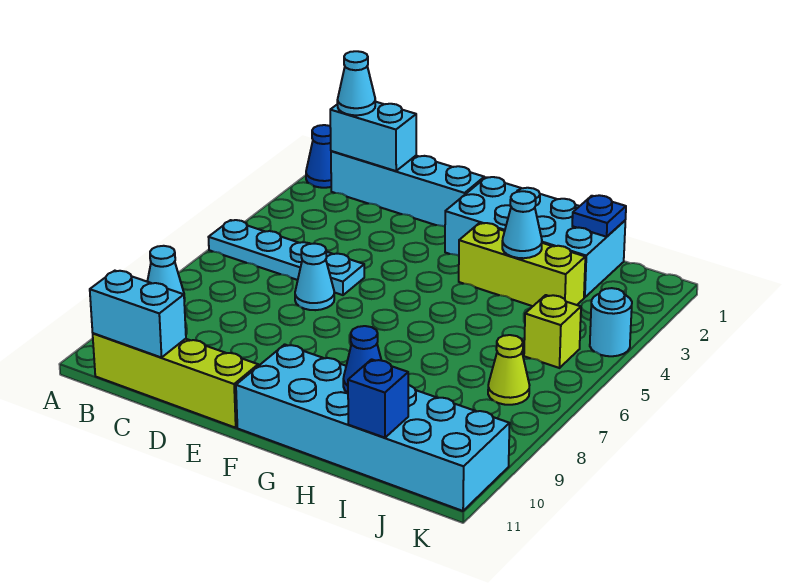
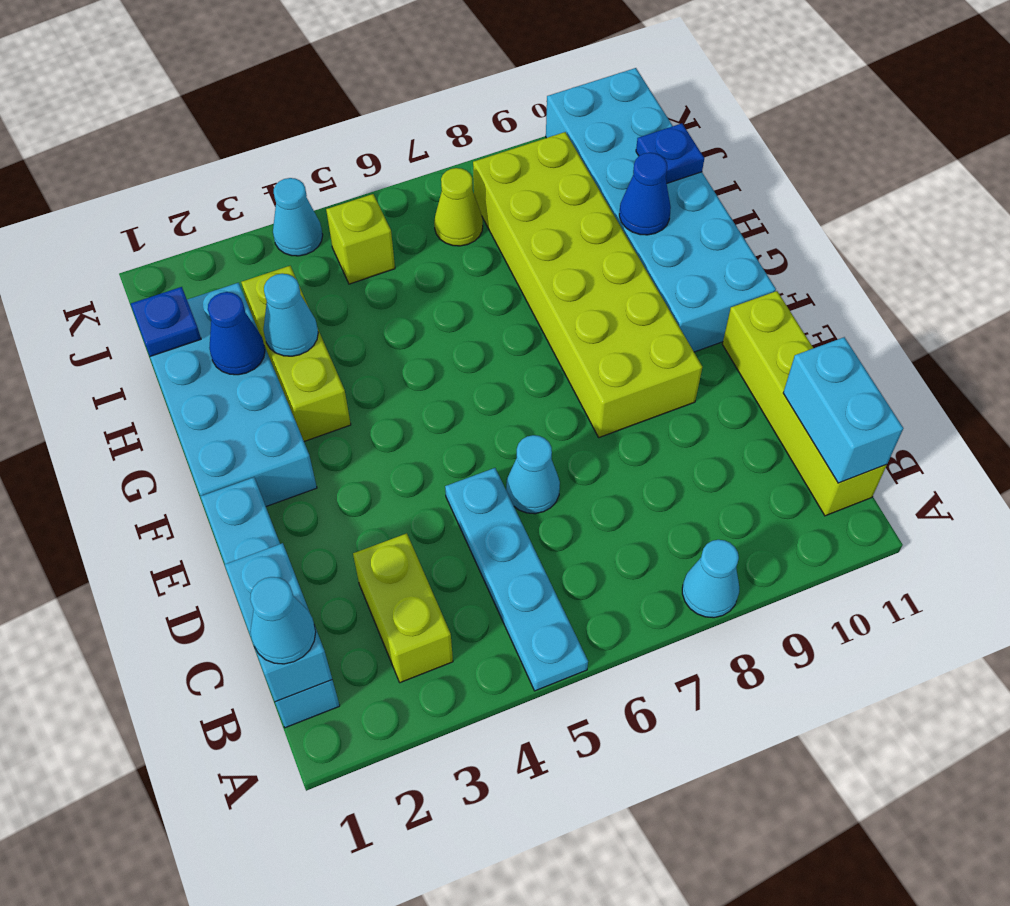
blue cone A1 level 1 -> blue cone H2 level 2
none -> lime brick B3:C3 level 1
none -> lime brick E8:J9 level 1
blue brick I11 level 2 -> blue plate I11 level 2
cyan round brick K4 level 1 -> cyan cone K4 level 1

